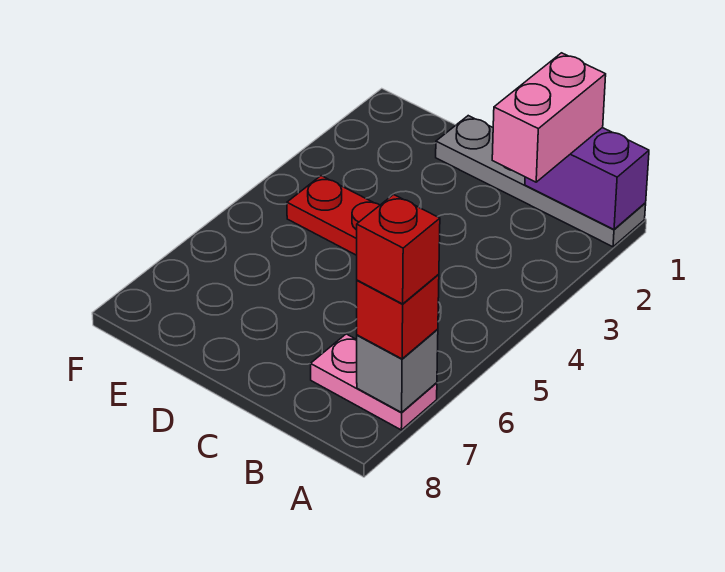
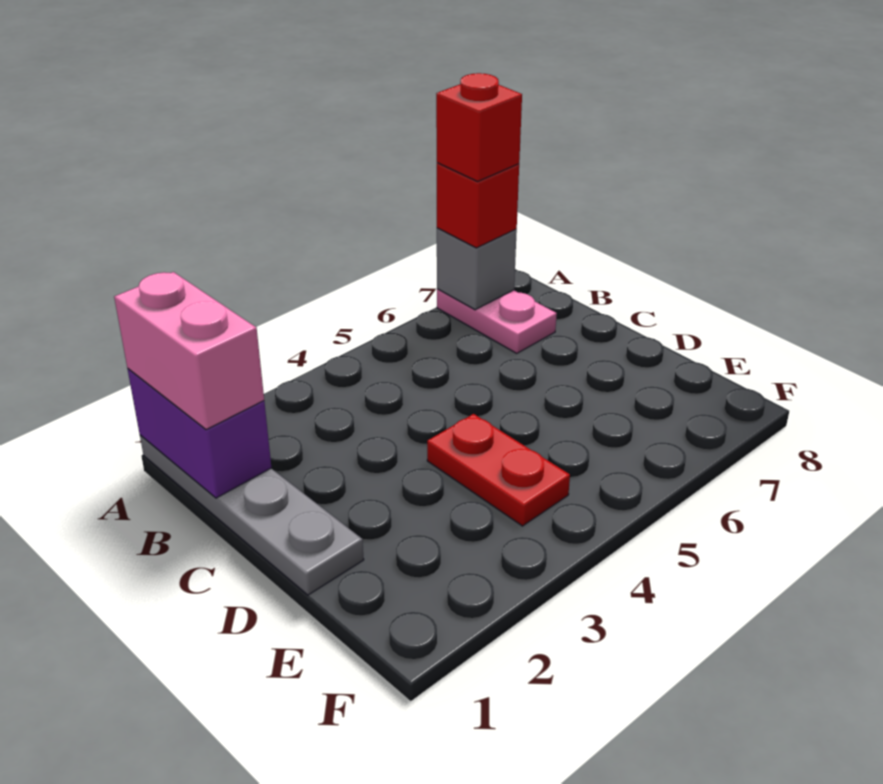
pink brick B1:B2 level 3 -> pink brick A1:B1 level 3

